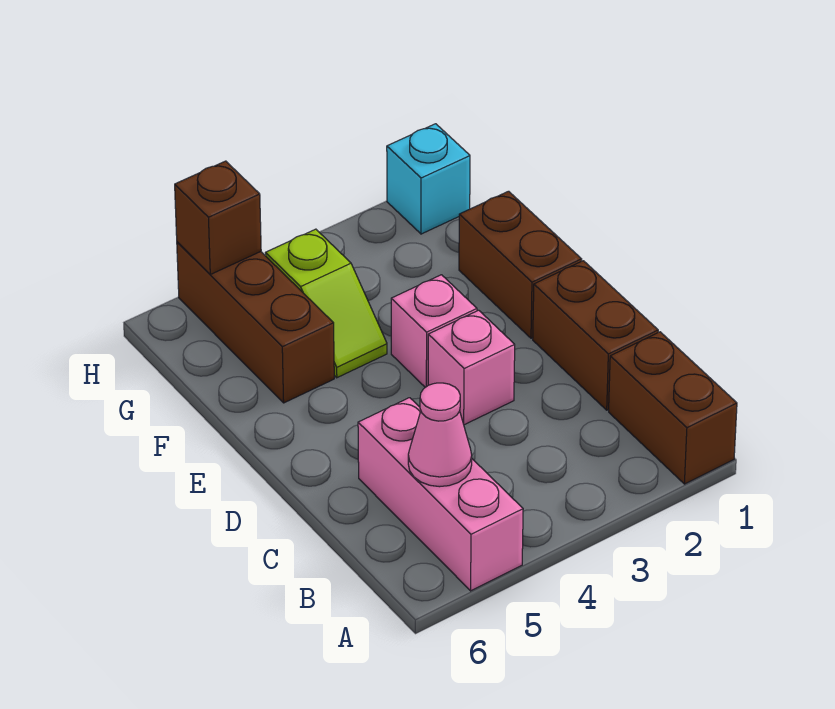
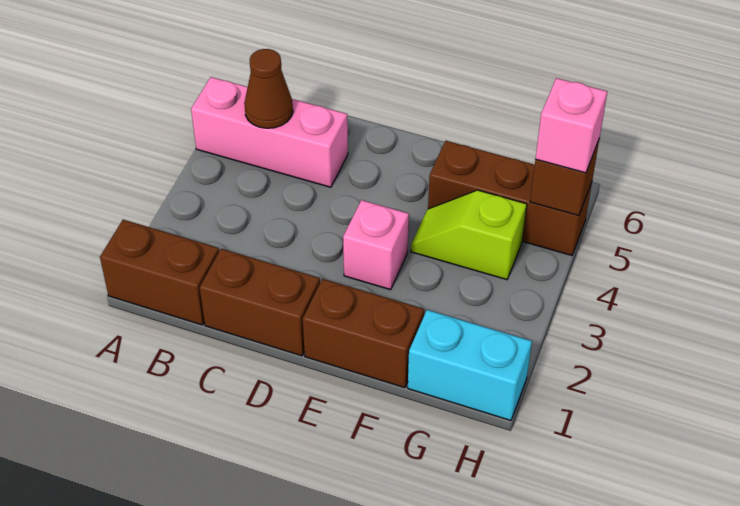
pink cone B5 level 2 -> brown cone B5 level 2
pink brick D3 level 1 -> pink brick H5 level 3
cyan brick H1 level 1 -> cyan brick G1:H1 level 1

